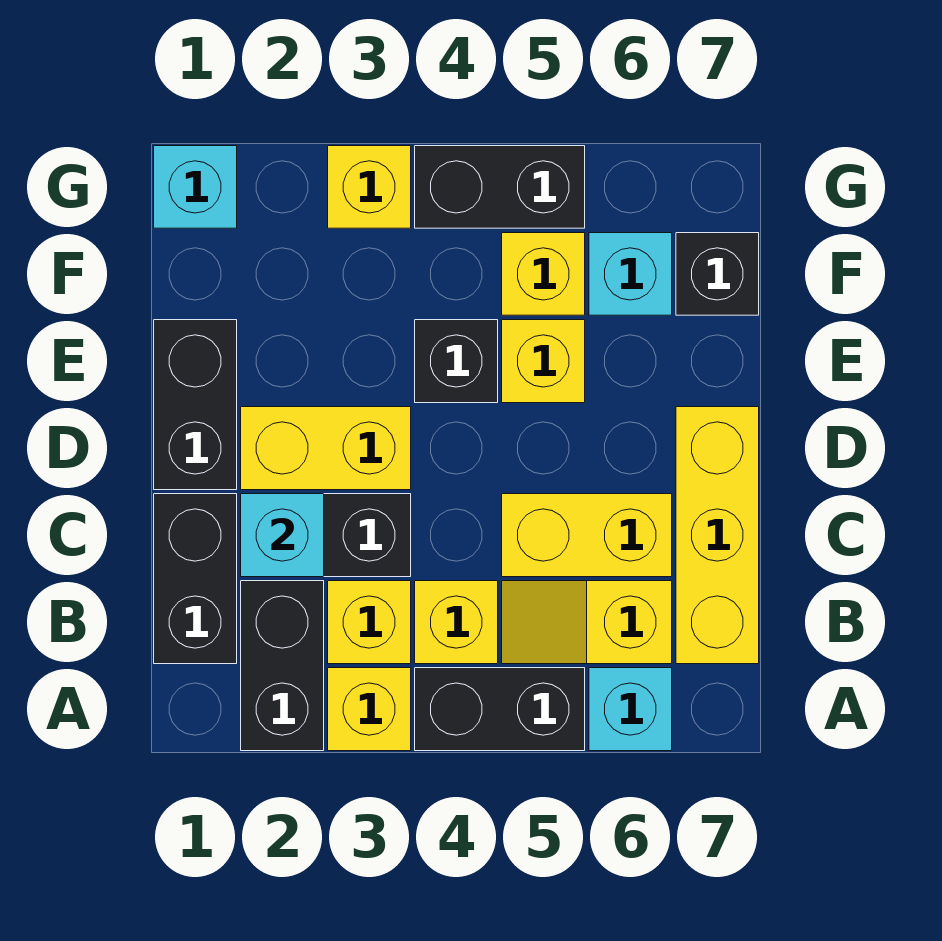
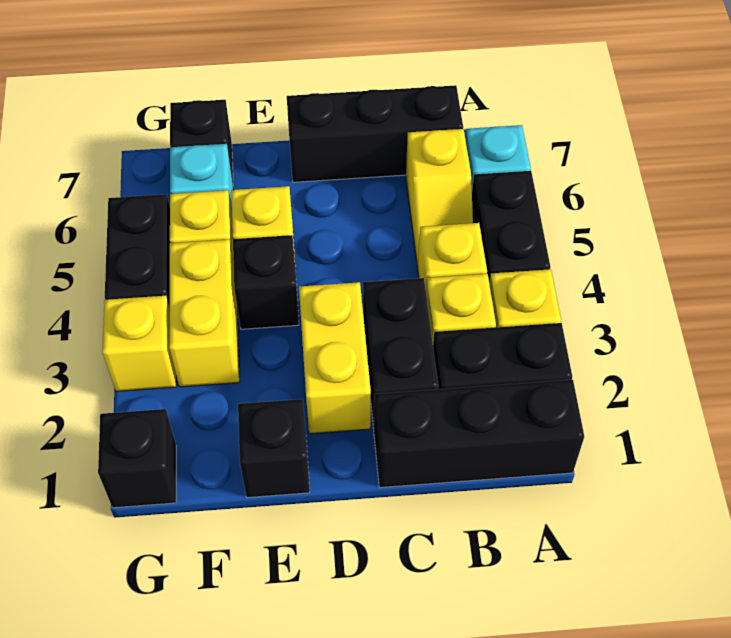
black brick B1:C1 level 1 -> black brick A1:C1 level 1
yellow brick B7:D7 level 1 -> black brick B7:D7 level 1
cyan brick C2 level 2 -> none
yellow brick C5:C6 level 1 -> yellow brick F3:F4 level 1
black brick D1:E1 level 1 -> black brick E1 level 1
cyan brick G1 level 1 -> black brick G1 level 1

